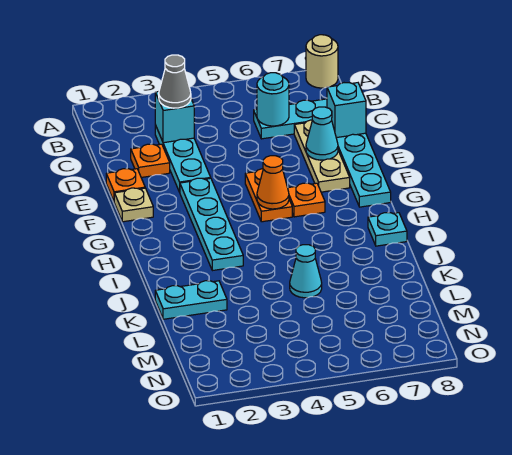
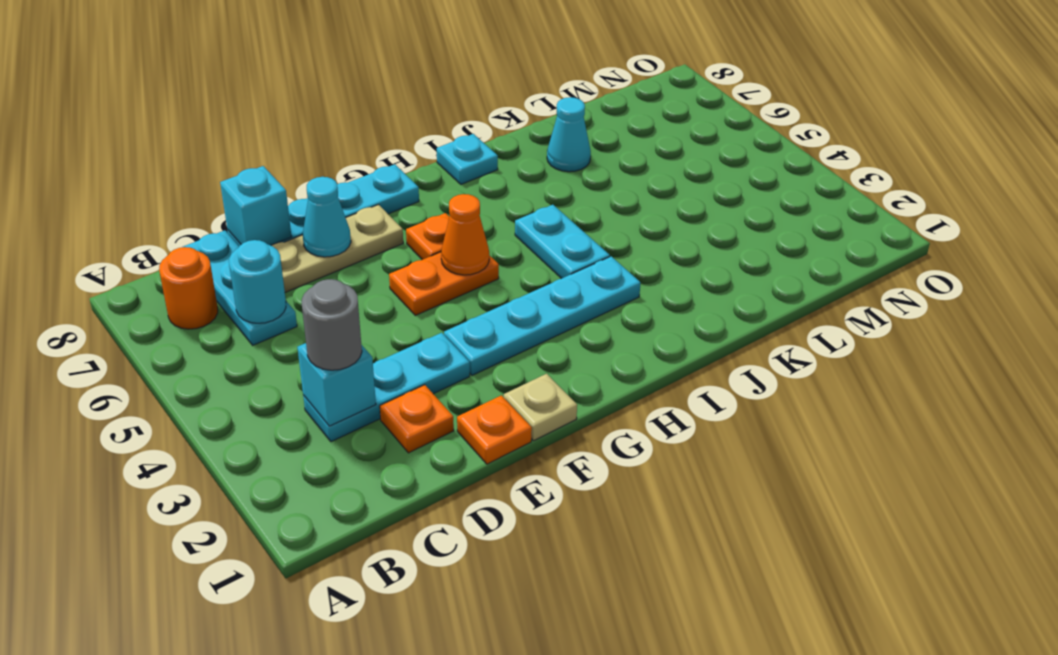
tan round brick A8 level 1 -> none
none -> orange round brick B7 level 1
grey cone C3 level 3 -> grey round brick C3 level 3
cyan plate K1:K2 level 1 -> cyan plate I4:I5 level 1
cyan cone K5 level 1 -> cyan cone K7 level 1

